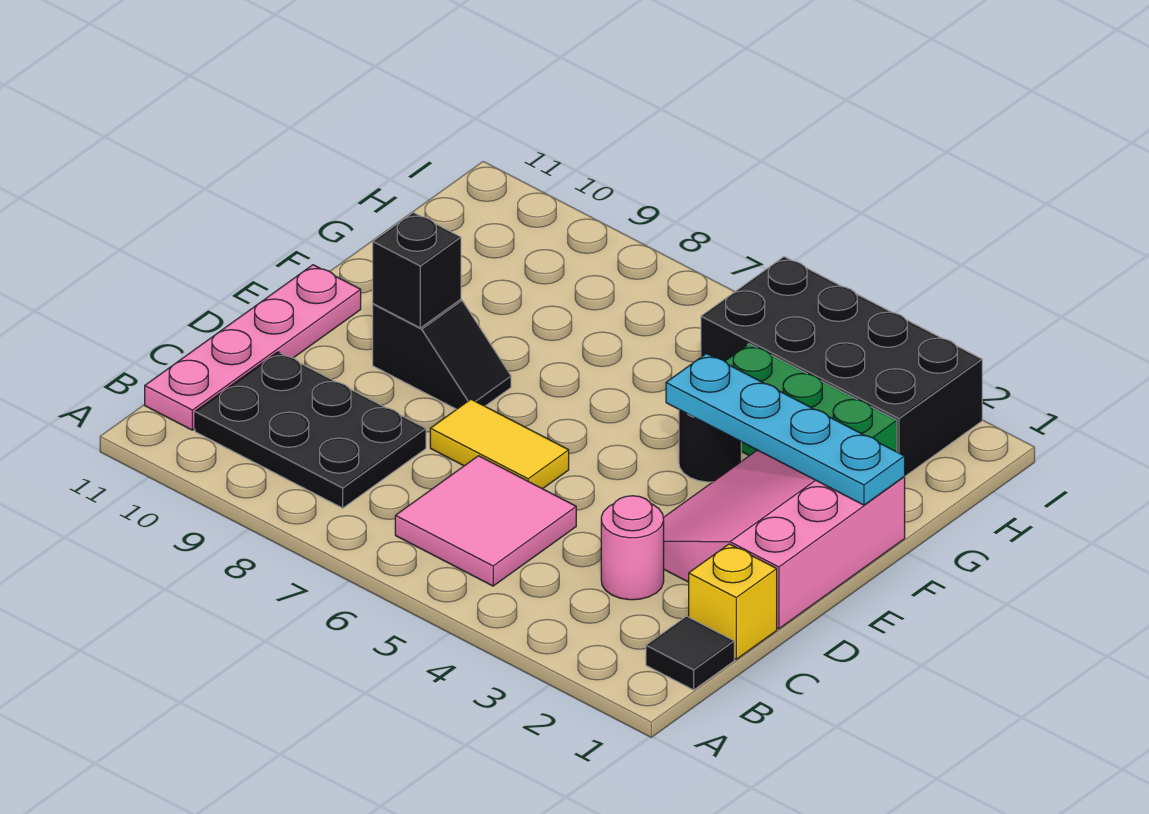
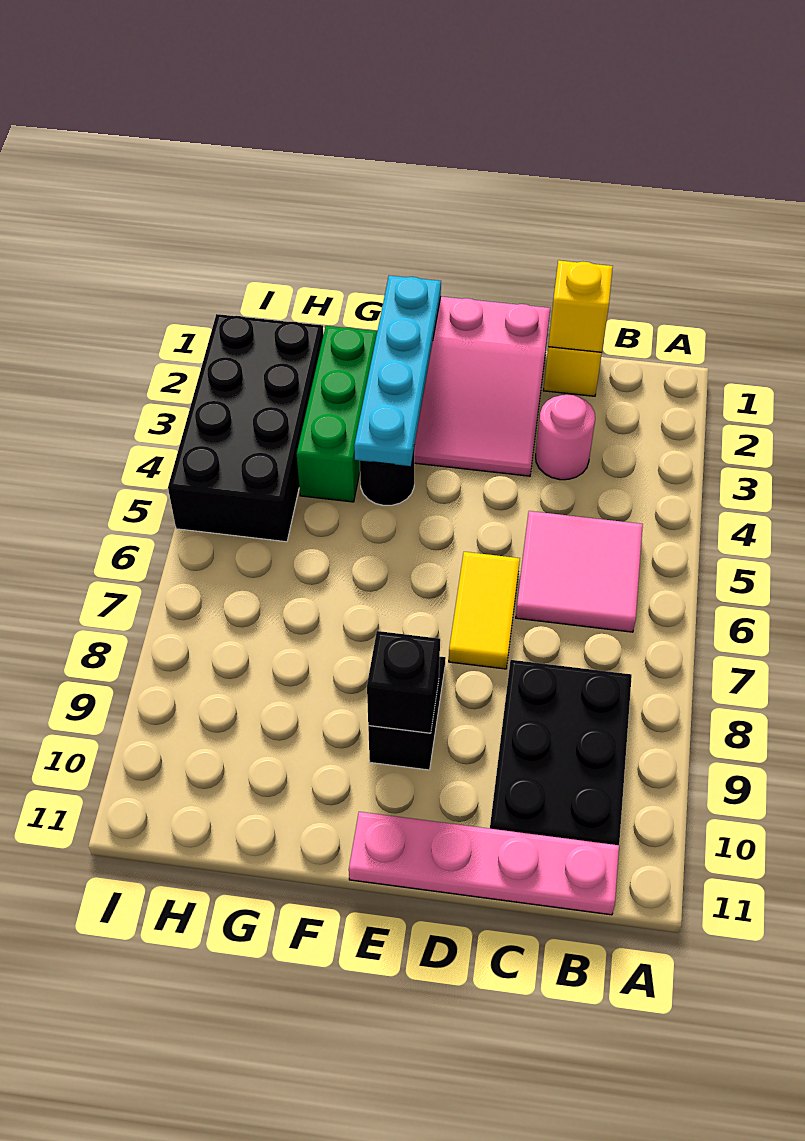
black tile B1 level 1 -> none
none -> yellow brick C1 level 2

